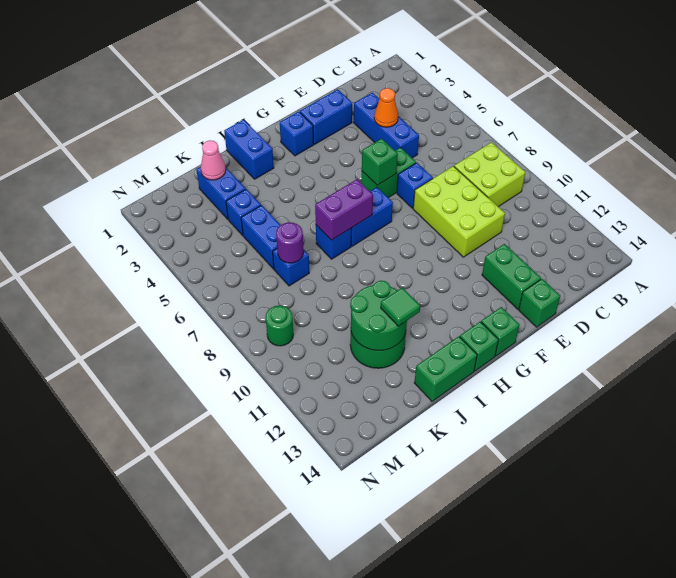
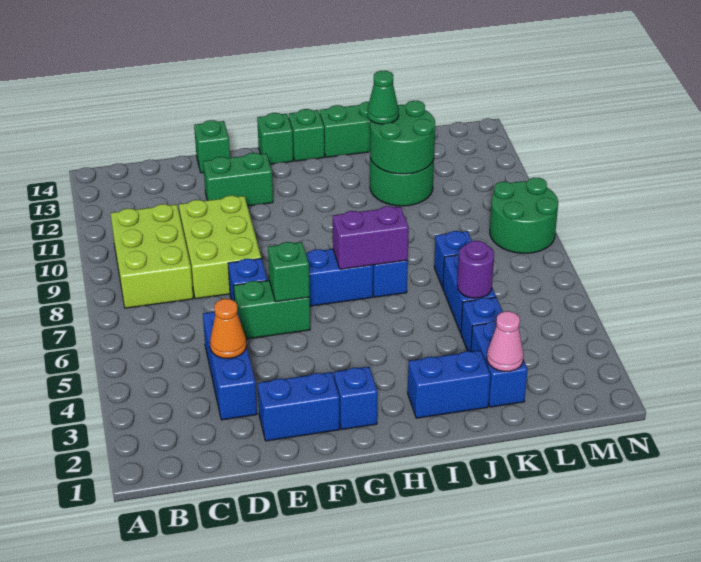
lime brick B8:C9 level 1 -> lime brick B8:C10 level 1
green brick E12:E13 level 1 -> green brick E12:F12 level 1
blue brick I1:I2 level 1 -> blue brick I2:J2 level 1
green tile J12 level 3 -> green cone J12 level 3
purple round brick K7 level 2 -> purple round brick K5 level 2
green round brick M9 level 1 -> green round brick M8:N9 level 1

